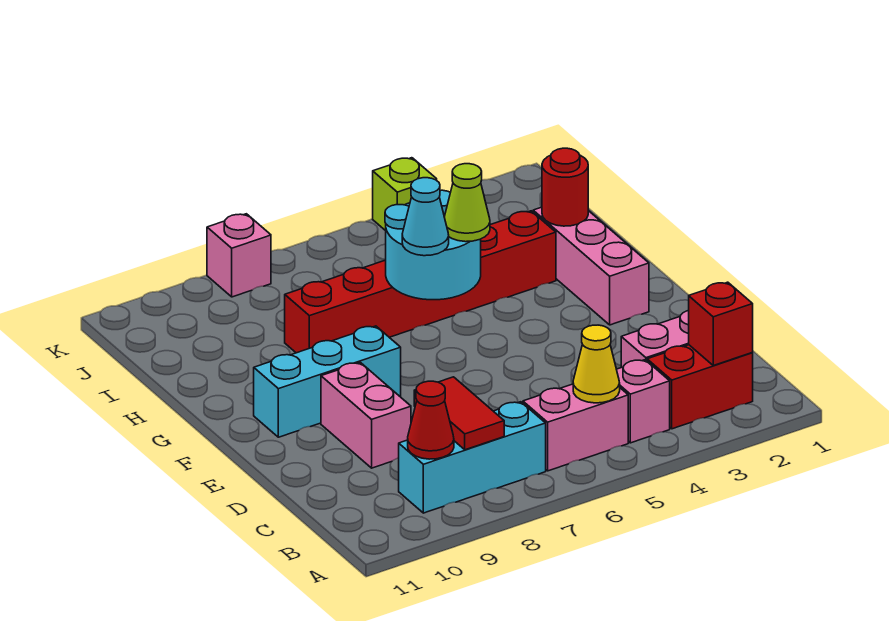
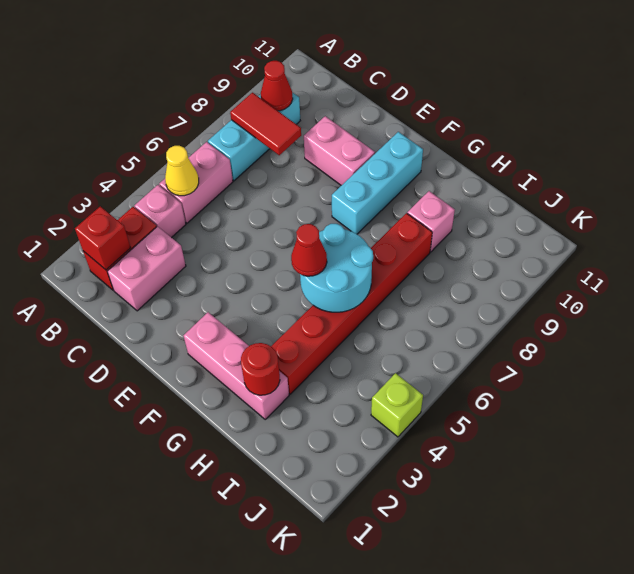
lime cone G5 level 3 -> red cone G5 level 3
cyan cone G6 level 3 -> none
pink brick K8 level 1 -> pink brick H9 level 1

